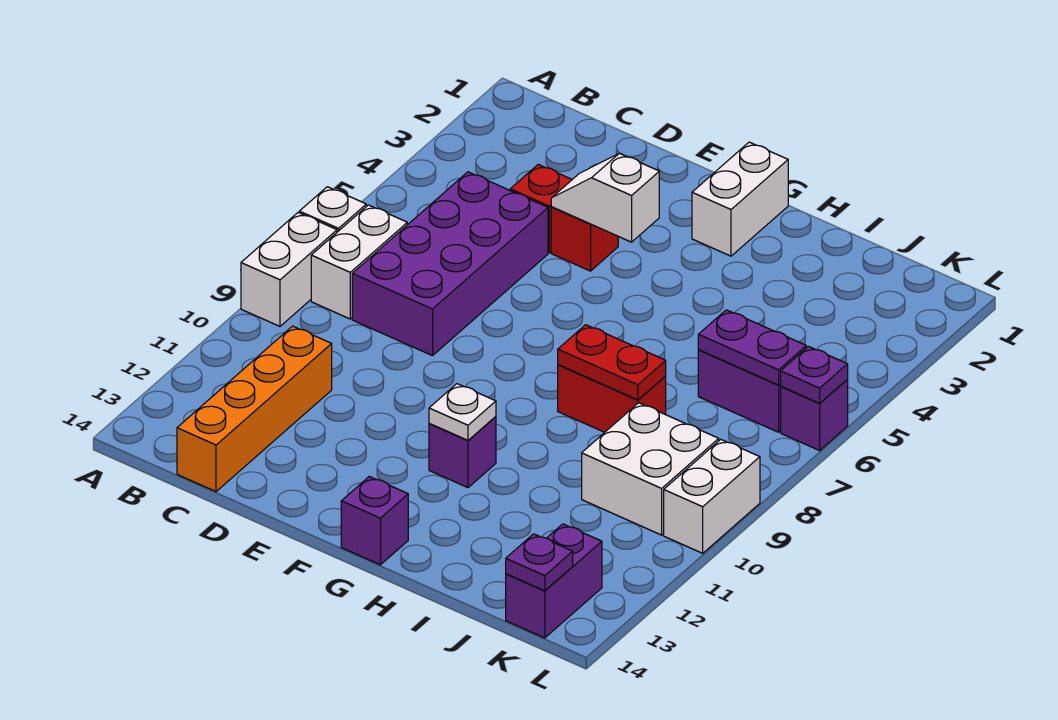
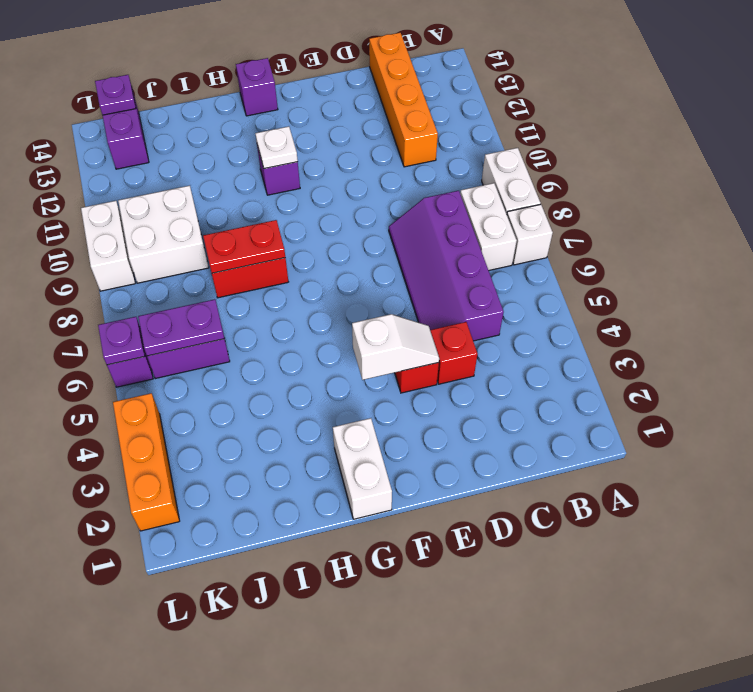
purple brick C5:D8 level 1 -> purple slope C5:D8 level 1 top C
none -> orange brick L2:L4 level 1

